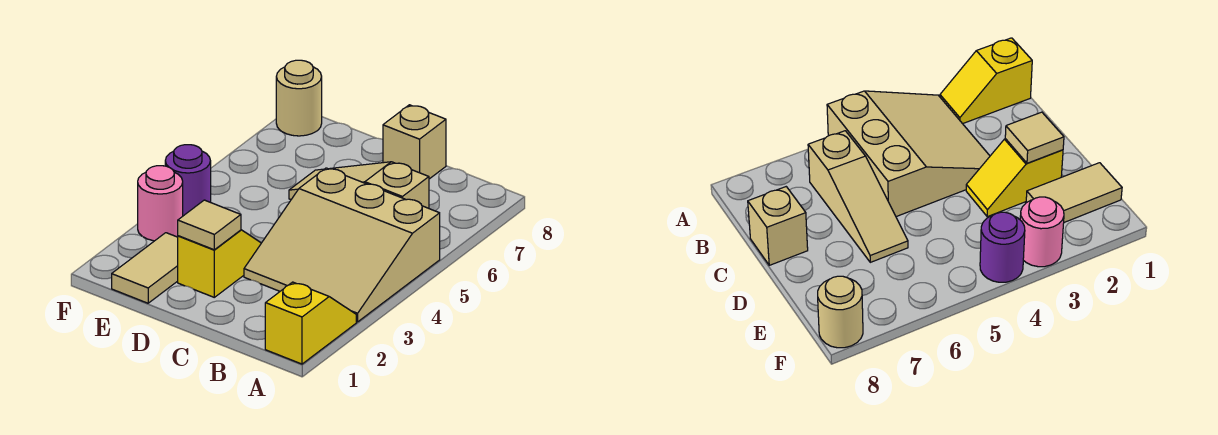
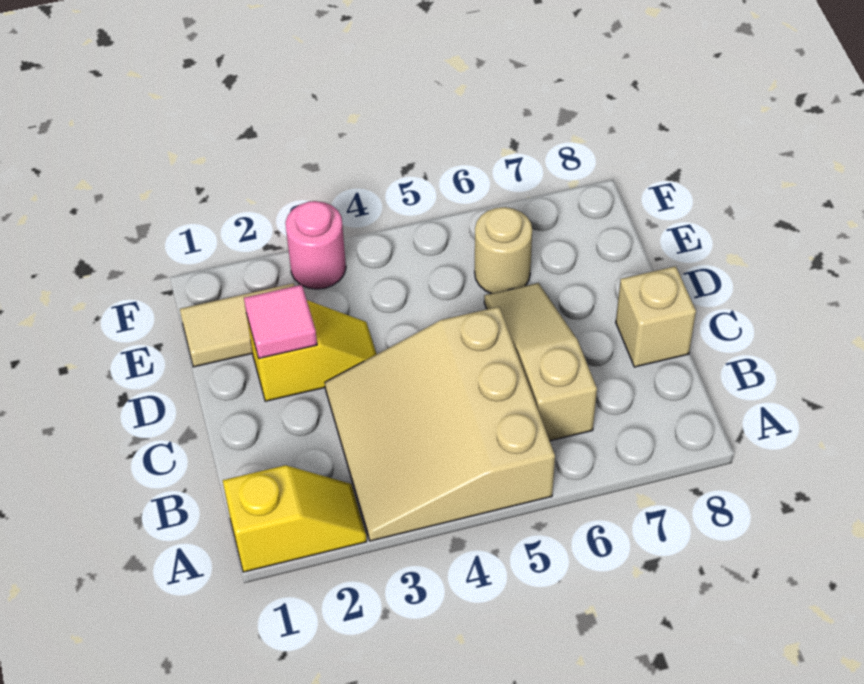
tan tile D2 level 2 -> pink tile D2 level 2
purple round brick F4 level 1 -> none
tan round brick F8 level 1 -> tan round brick E6 level 1

